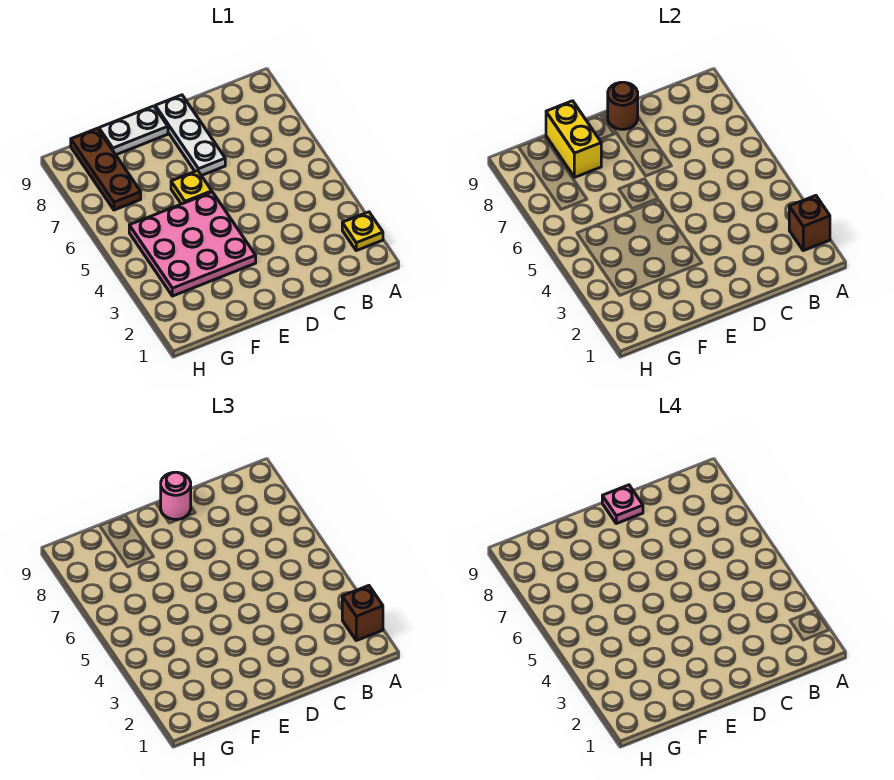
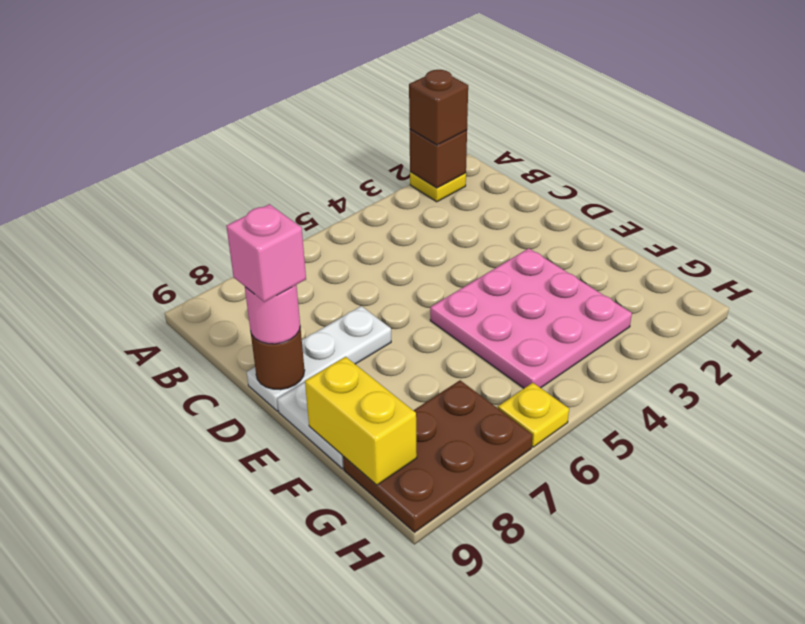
pink plate D9 level 4 -> pink brick D9 level 4
yellow plate E6 level 1 -> yellow plate H6 level 1
yellow brick F8:F9 level 2 -> yellow brick F9:G9 level 2
brown plate G7:G9 level 1 -> brown plate G7:H9 level 1

